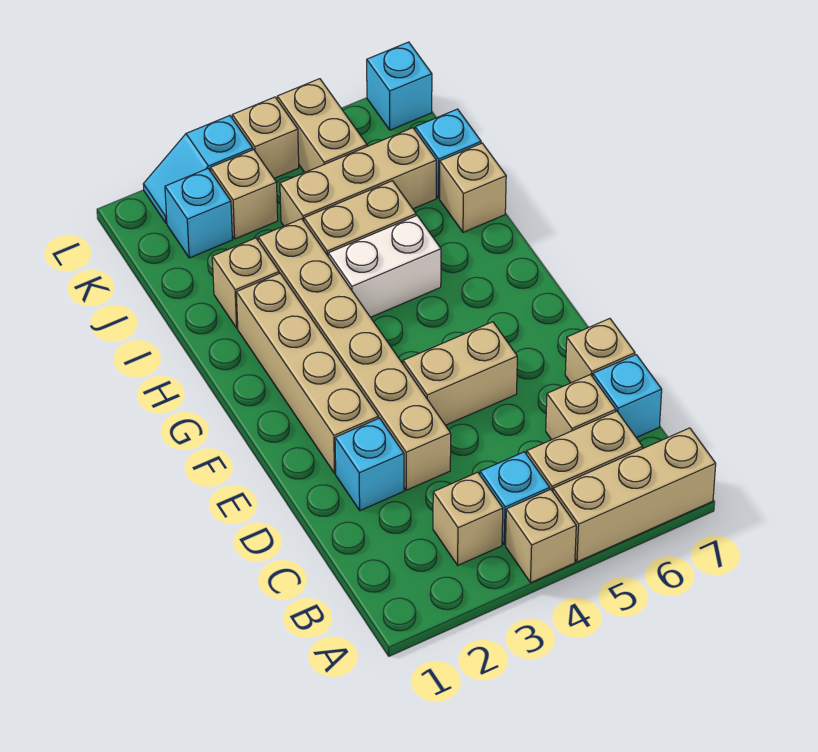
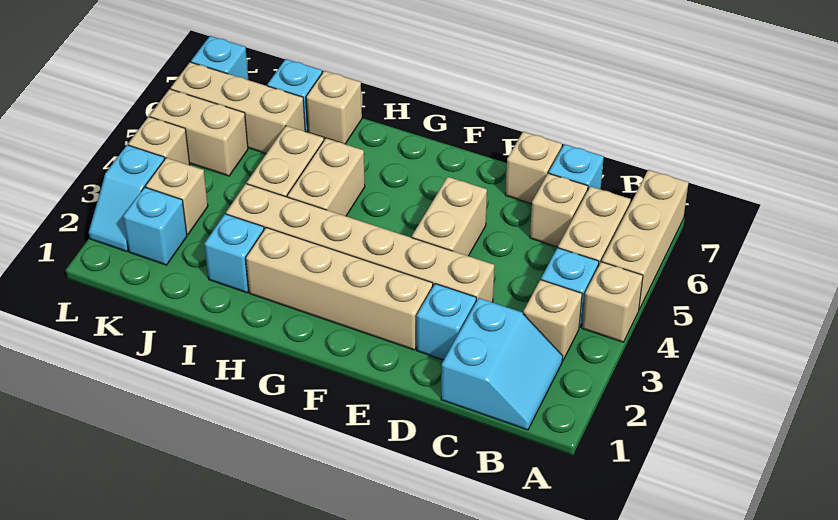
none -> cyan slope B1:C2 level 1 top C
white brick H4:H5 level 1 -> tan brick H4:H5 level 1
tan brick I2 level 1 -> cyan brick I2 level 1
tan brick J4:J6 level 1 -> tan brick J6:L6 level 1

